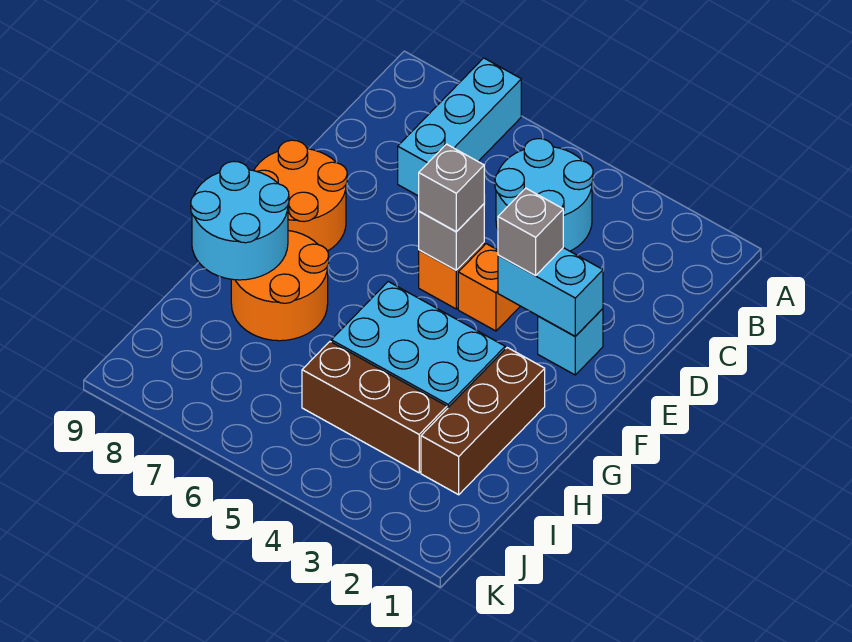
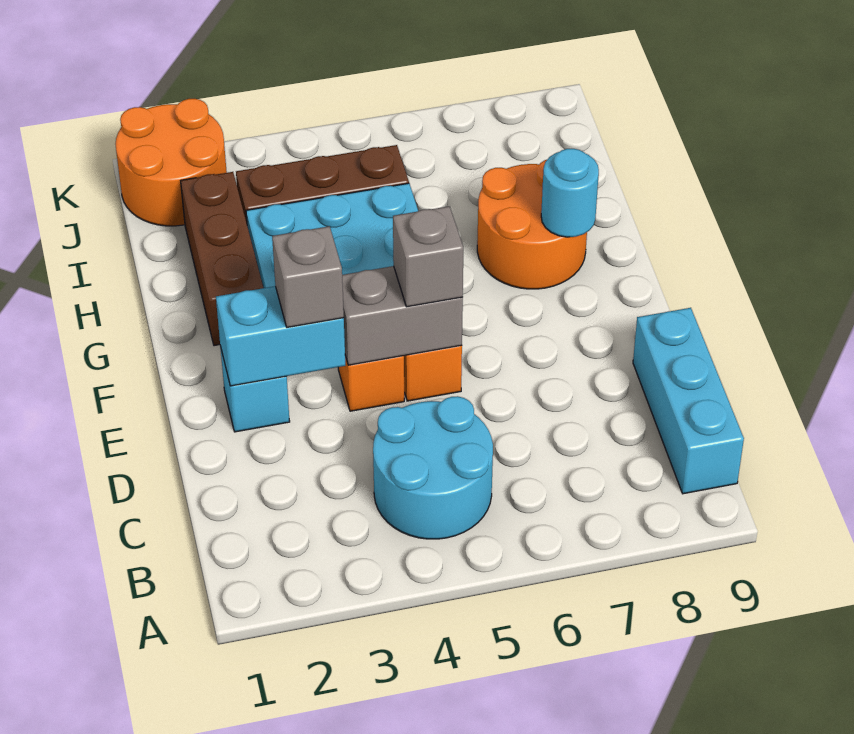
cyan brick A7:C7 level 1 -> cyan brick B9:D9 level 1
grey brick E5 level 2 -> grey brick E4:E5 level 2
orange round brick E8:F9 level 1 -> orange round brick J1:K2 level 1
cyan round brick G8:H9 level 2 -> cyan round brick G8 level 2

